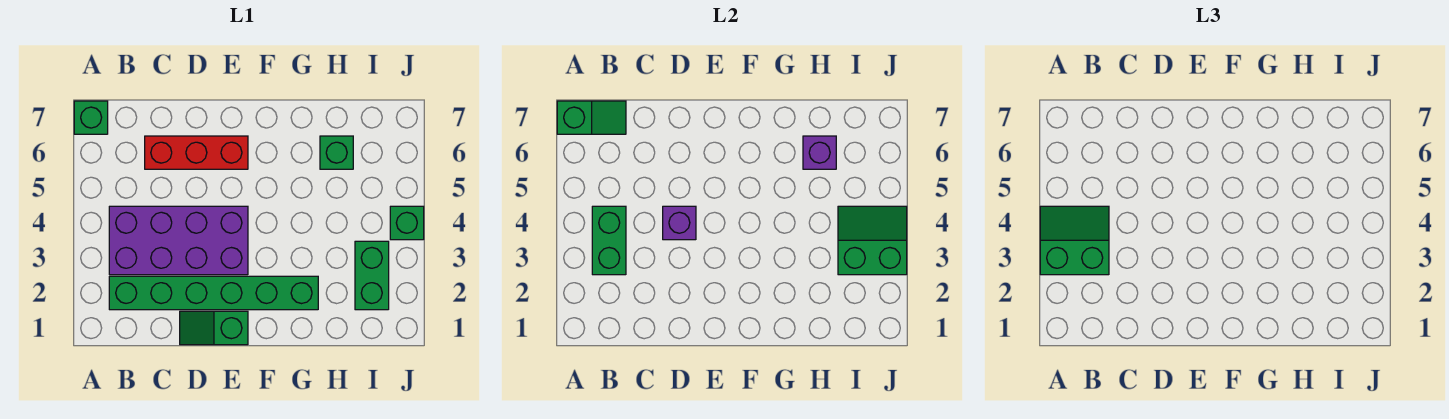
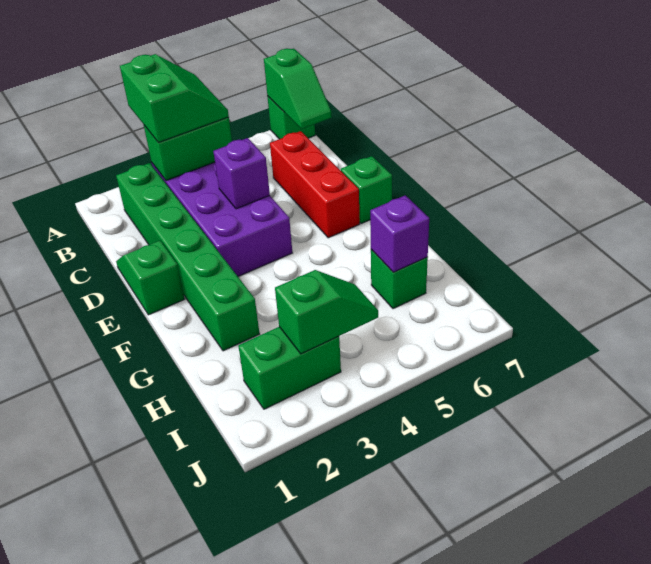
green slope I3:J4 level 2 top 3 -> green slope I3:I4 level 2 top 3
green brick J4 level 1 -> green brick E7 level 1

